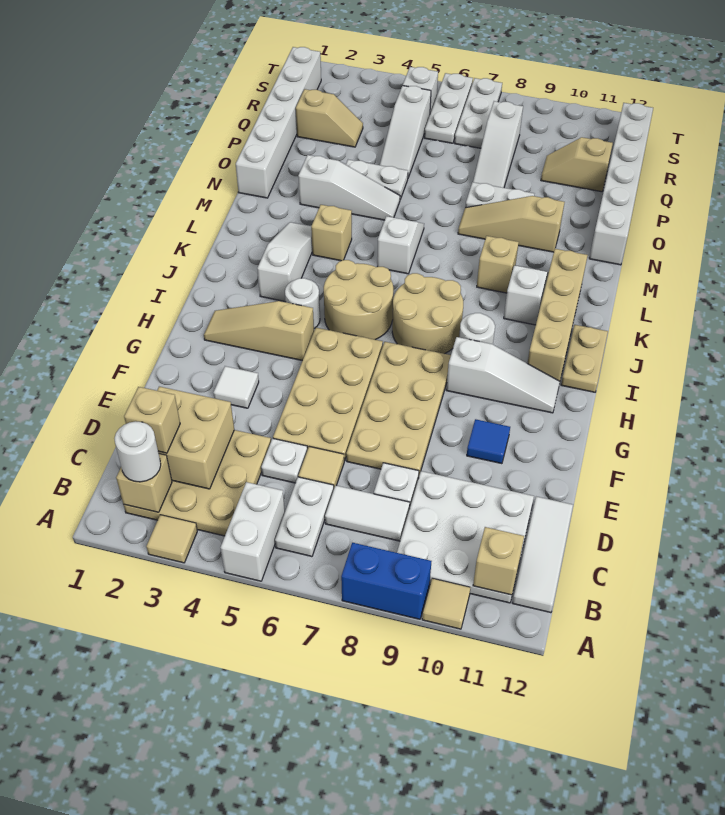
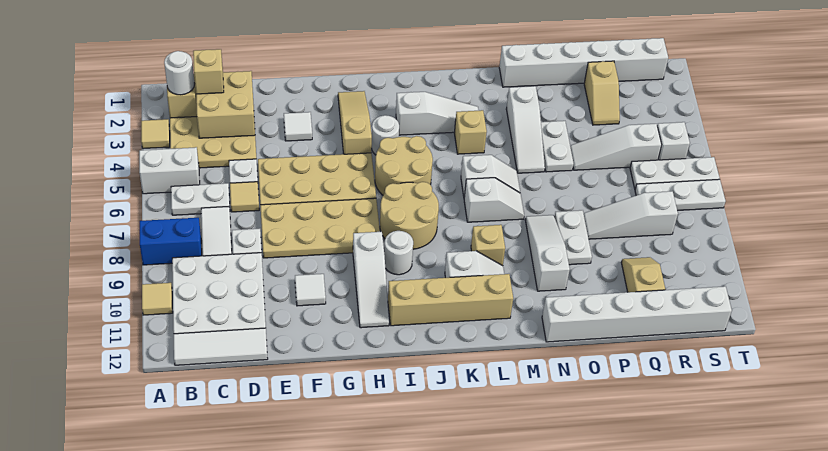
blue brick A8:A9 level 1 -> blue brick A8:B8 level 1
tan brick B11 level 2 -> none
blue tile F10 level 1 -> white tile F10 level 1
tan plate I12:J12 level 1 -> none
none -> white slope L7:M7 level 1 top L
tan slope N8:N10 level 1 top 10 -> white slope N8:N10 level 1 top 10

